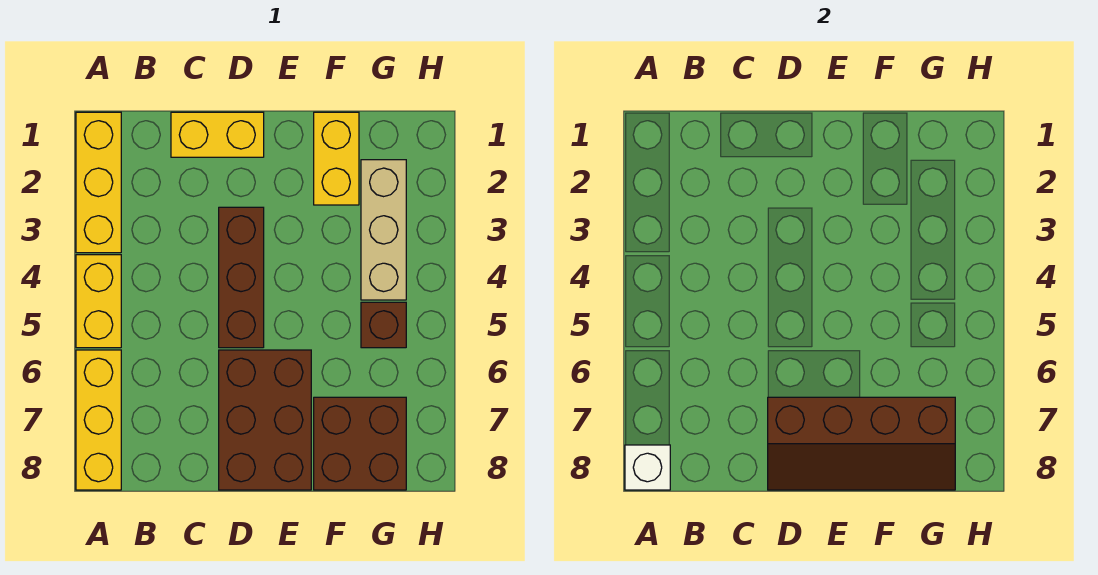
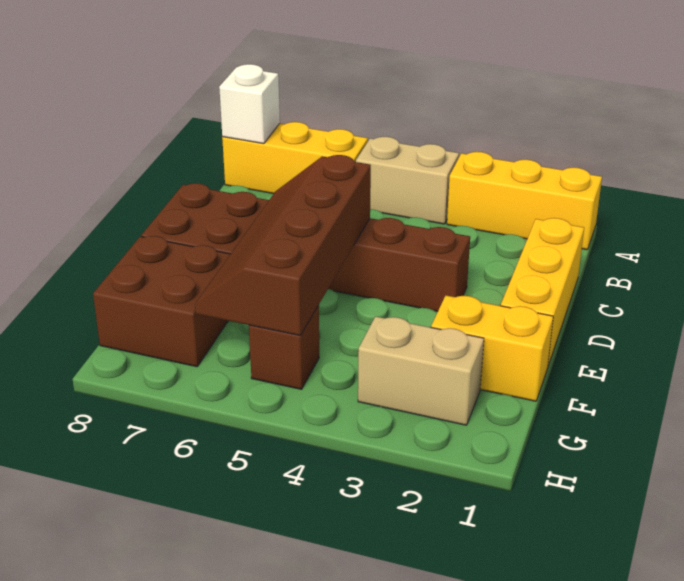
yellow brick A4:A5 level 1 -> tan brick A4:A5 level 1
yellow brick C1:D1 level 1 -> yellow brick C1:E1 level 1
brown slope D7:G8 level 2 top 7 -> brown slope D5:G6 level 2 top 5
tan brick G2:G4 level 1 -> tan brick G2:G3 level 1

